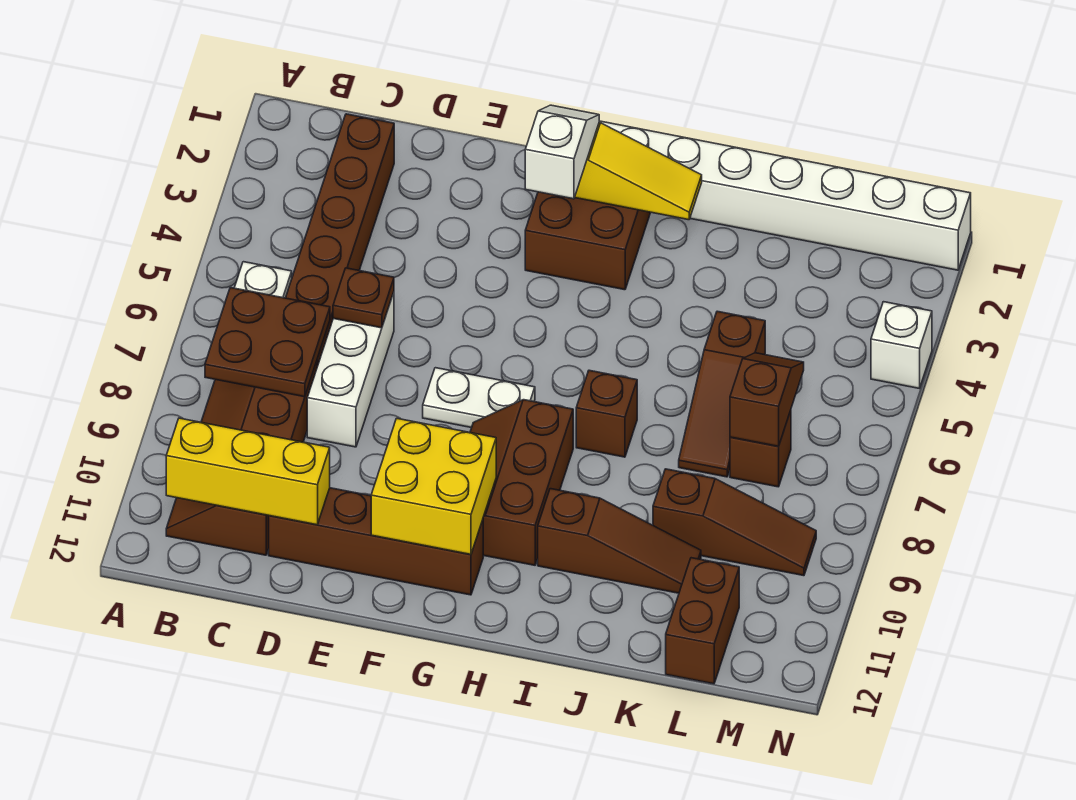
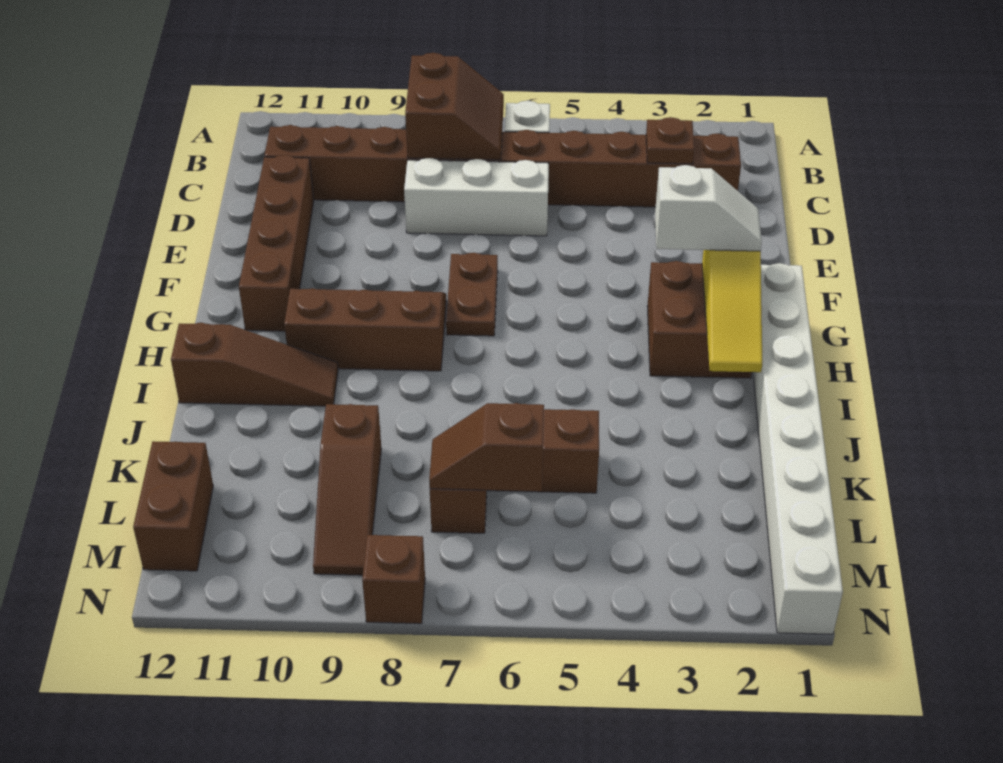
brown plate B7:C8 level 2 -> brown slope B7:C8 level 2 top 8
yellow brick B11:D11 level 2 -> none
brown plate D6 level 2 -> brown plate C3 level 2
white plate F7:G7 level 1 -> brown plate F7:G7 level 1
yellow brick F10:G11 level 2 -> none
brown brick I7 level 1 -> brown brick N8 level 1
brown slope I10:K10 level 1 top I -> brown slope I10:I12 level 1 top 12
brown slope L6:L7 level 2 top 7 -> brown slope L6:L7 level 2 top 6
brown brick L11:L12 level 1 -> brown brick L12:M12 level 1
white brick N4 level 1 -> none

